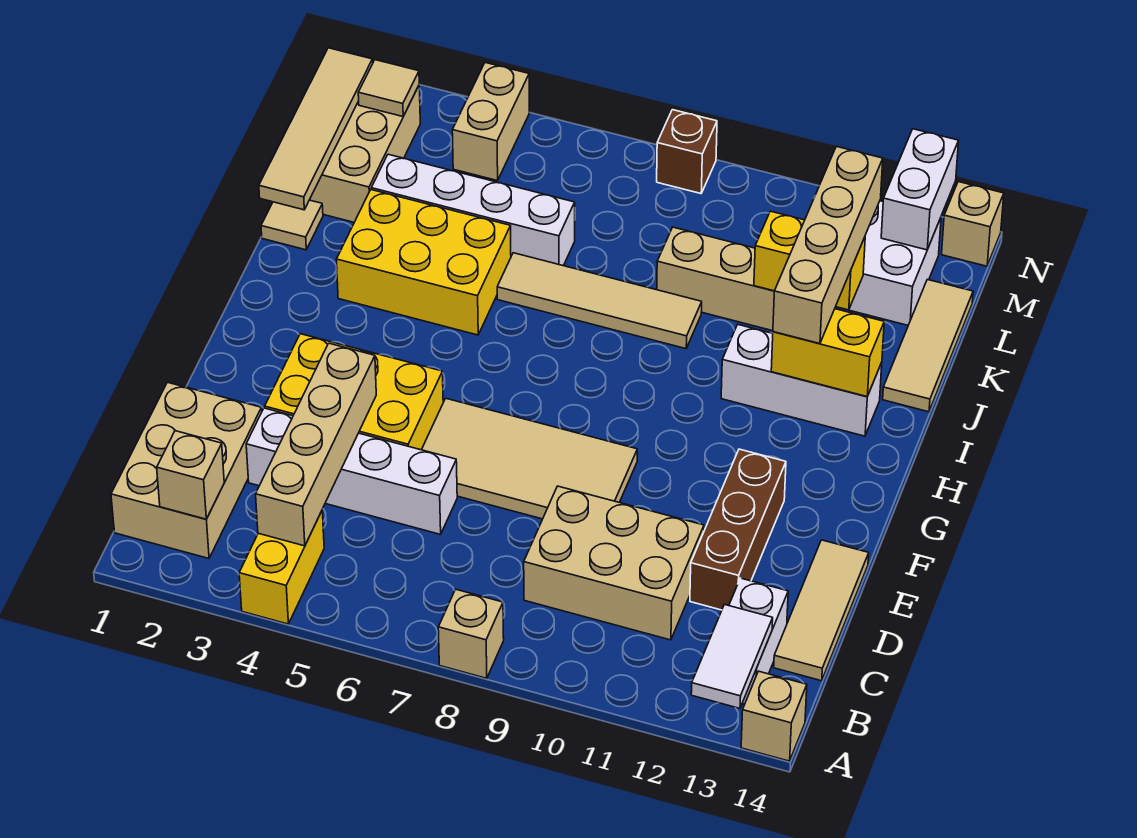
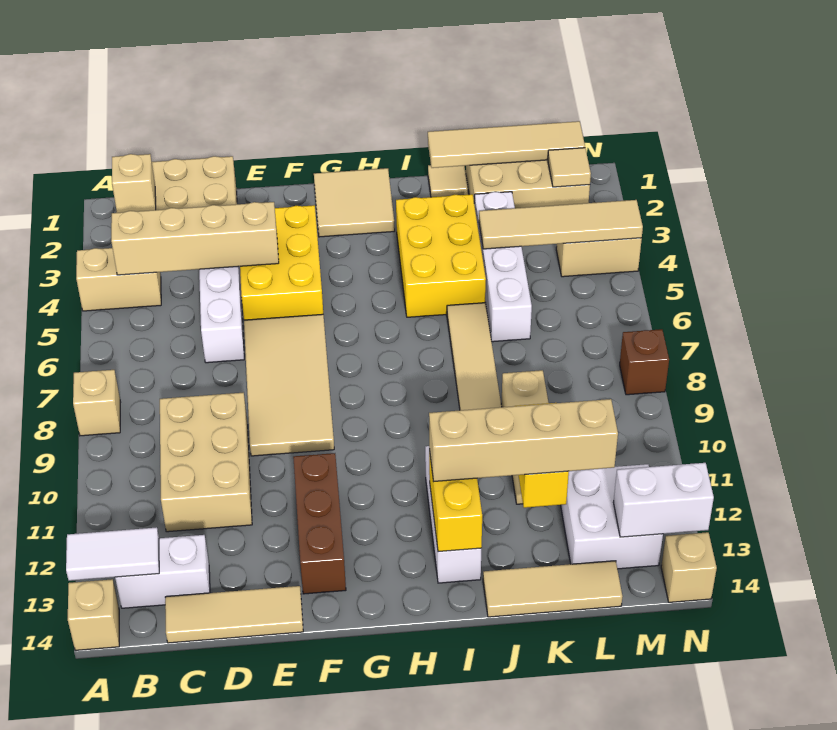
yellow brick A4:B4 level 1 -> tan brick A4:B4 level 1
brown brick D12:F12 level 1 -> brown brick F11:F13 level 1
none -> tan tile G1:H2 level 1
none -> tan tile K4:N4 level 2

